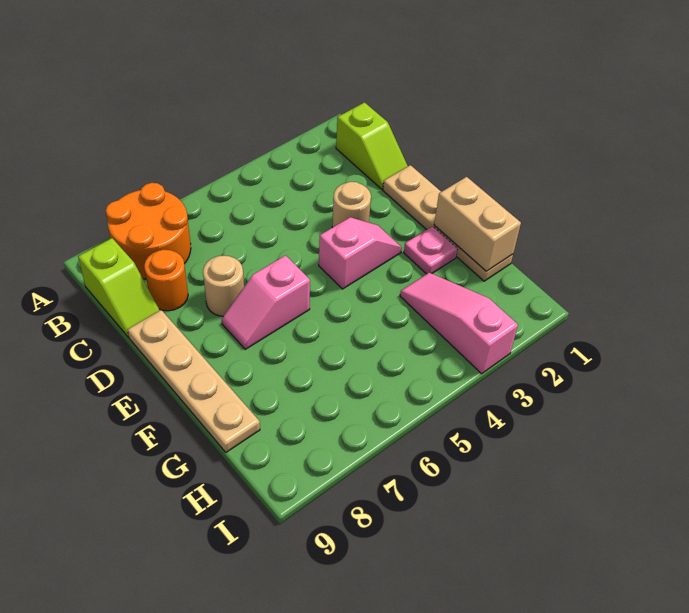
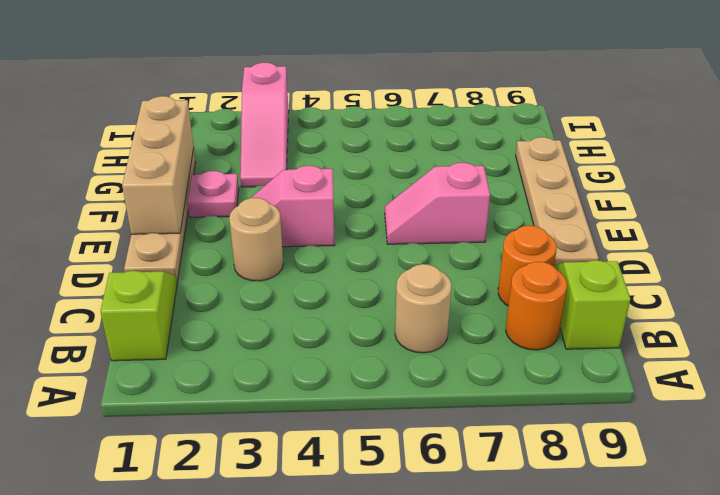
orange round brick A7:B8 level 1 -> orange round brick B8 level 1
tan round brick D7 level 1 -> tan round brick B6 level 1
pink slope E6:E7 level 1 top 6 -> pink slope E6:E7 level 1 top 7
tan brick F1:G1 level 2 -> tan brick E1:G1 level 2

